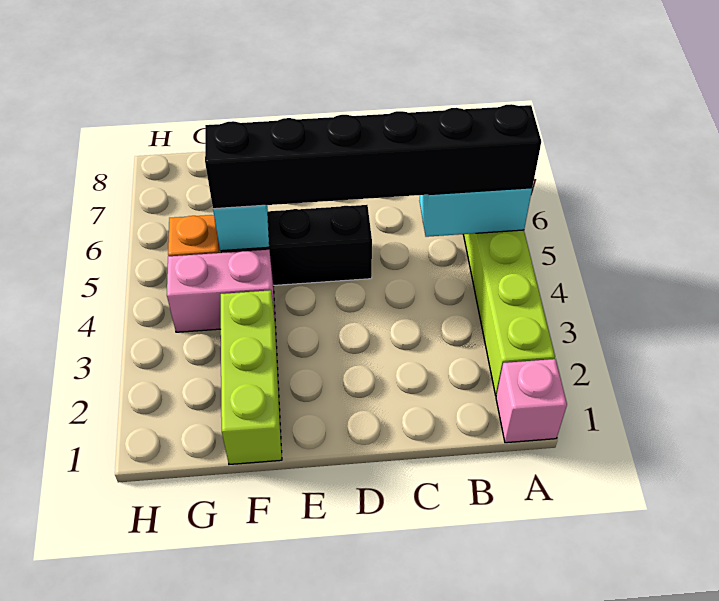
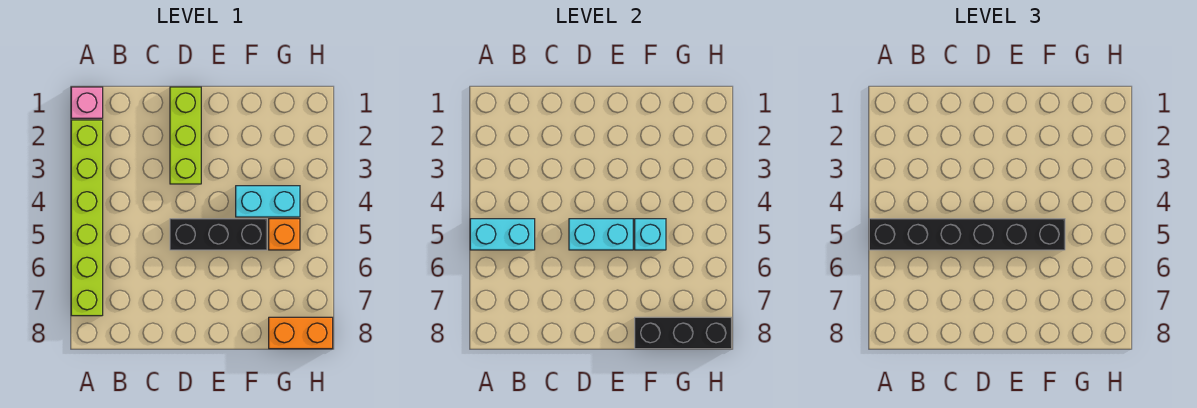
none -> cyan brick D5:E5 level 2
lime brick F1:F3 level 1 -> lime brick D1:D3 level 1
pink brick F4:G4 level 1 -> cyan brick F4:G4 level 1
none -> black brick F8:H8 level 2
none -> orange brick G8:H8 level 1

